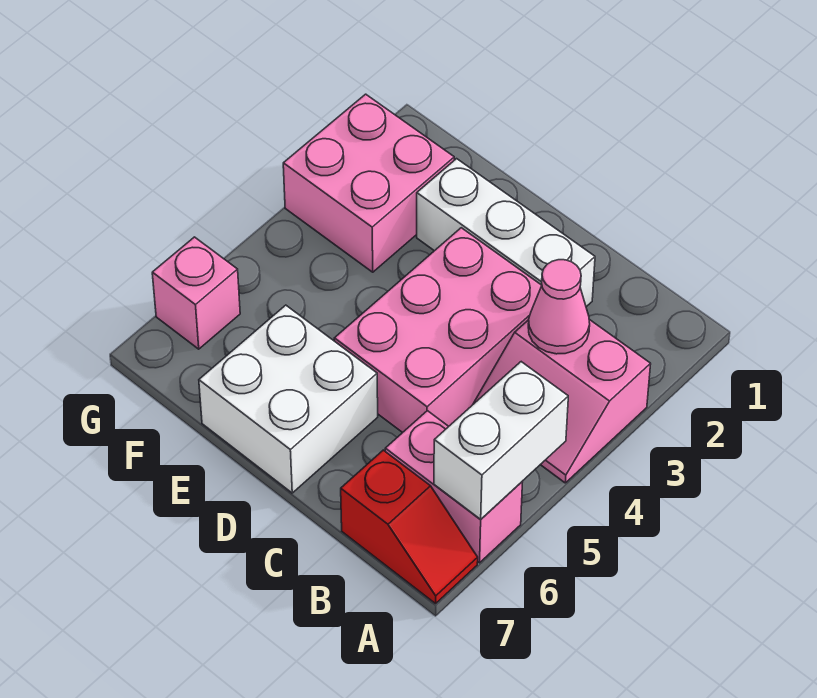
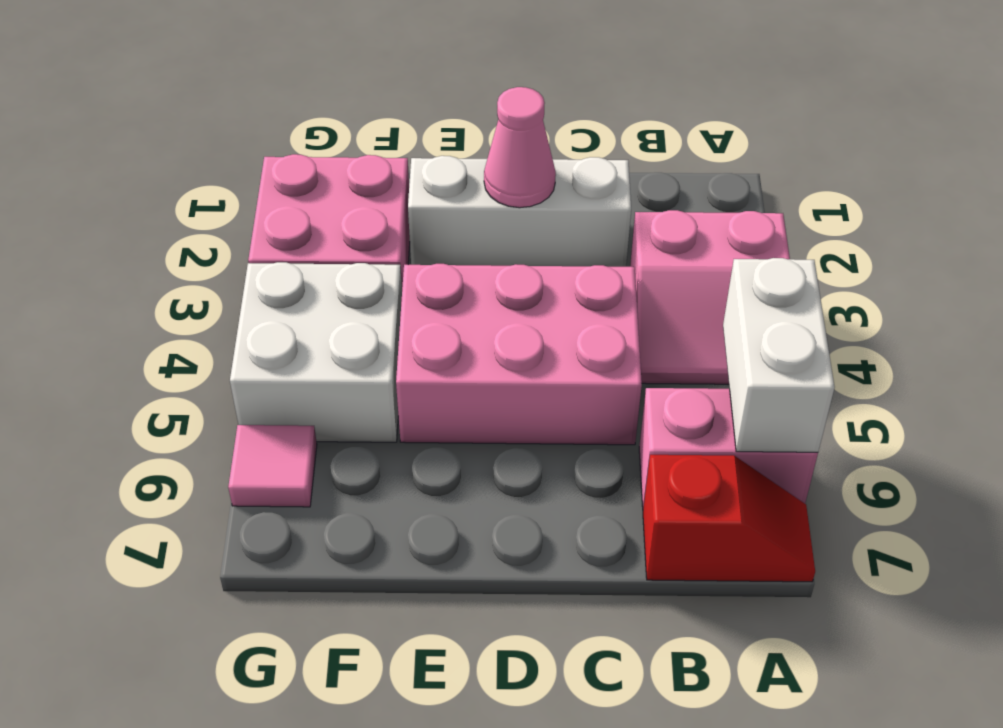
pink cone B3 level 2 -> pink cone D2 level 2
pink brick C3:D5 level 1 -> pink brick C4:E5 level 1
white brick D6:E7 level 1 -> white brick F4:G5 level 1
pink brick G6 level 1 -> pink tile G6 level 1

